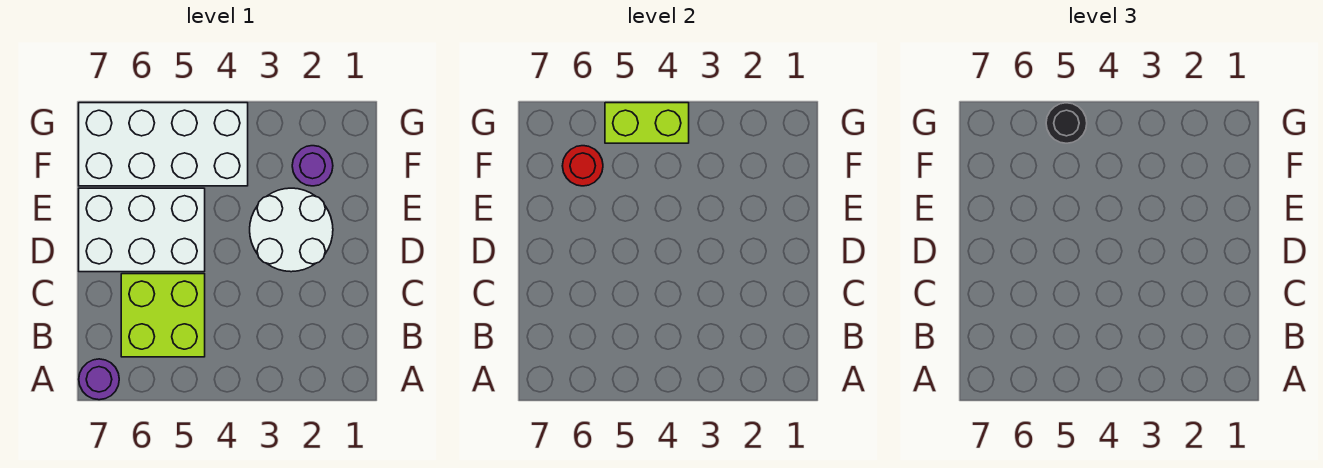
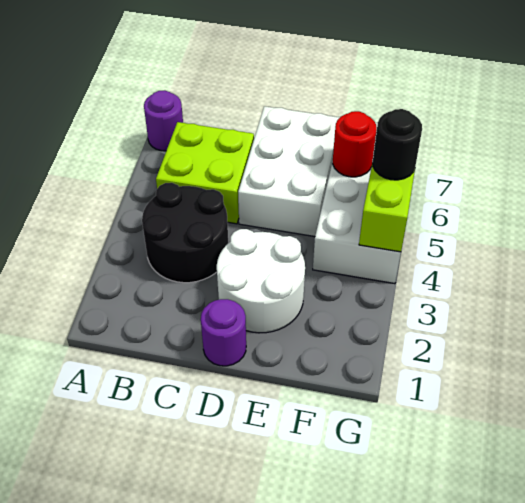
none -> black round brick B3:C4 level 1
purple round brick F2 level 1 -> purple round brick D1 level 1

